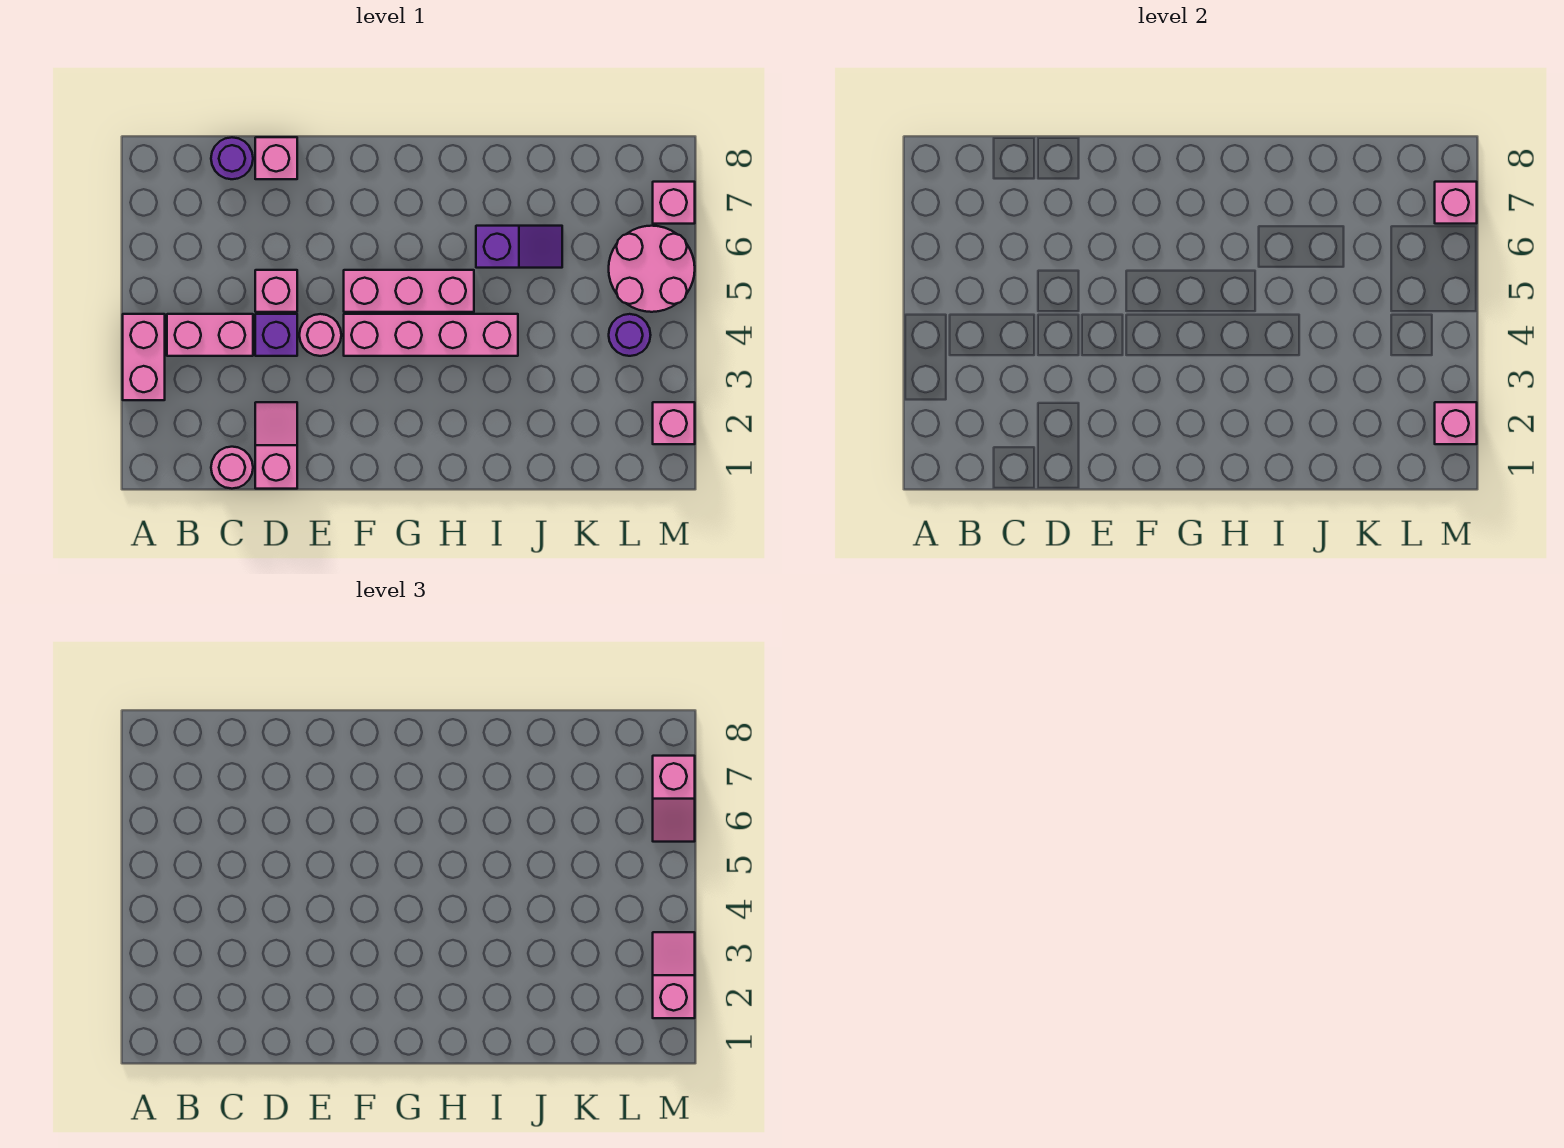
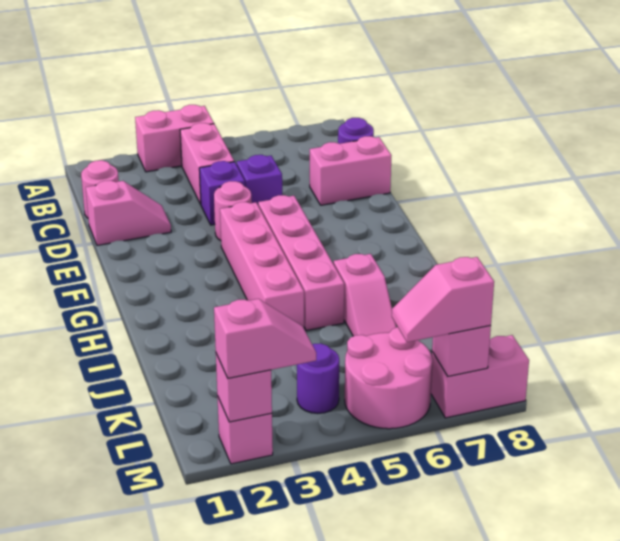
pink brick D5 level 1 -> purple brick D5 level 1
pink brick D8 level 1 -> pink brick D7:D8 level 1
pink brick F5:H5 level 1 -> pink brick F5:I5 level 1
purple slope I6:J6 level 1 top I -> pink slope I6:J6 level 1 top I
pink brick M7 level 1 -> pink brick M7:M8 level 1

